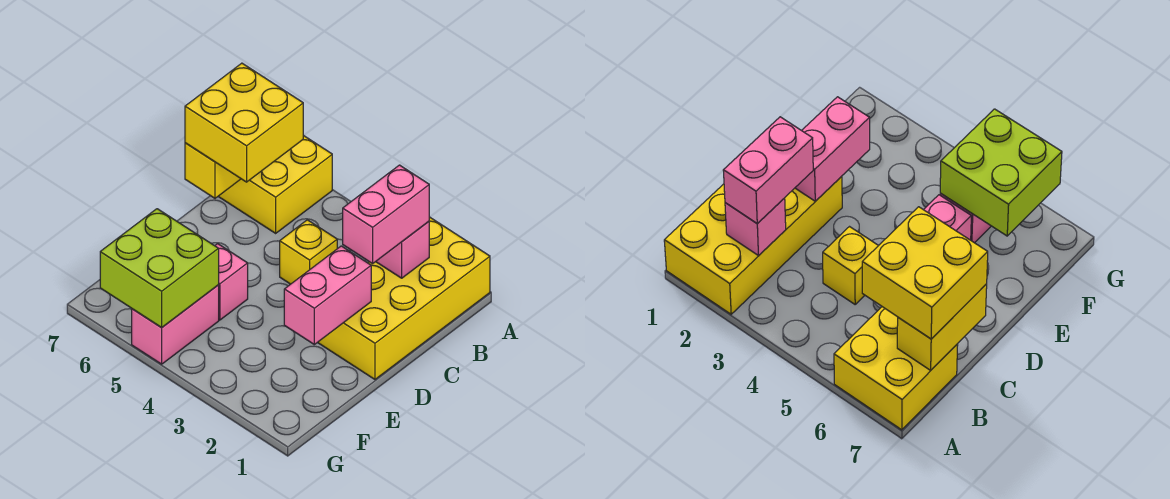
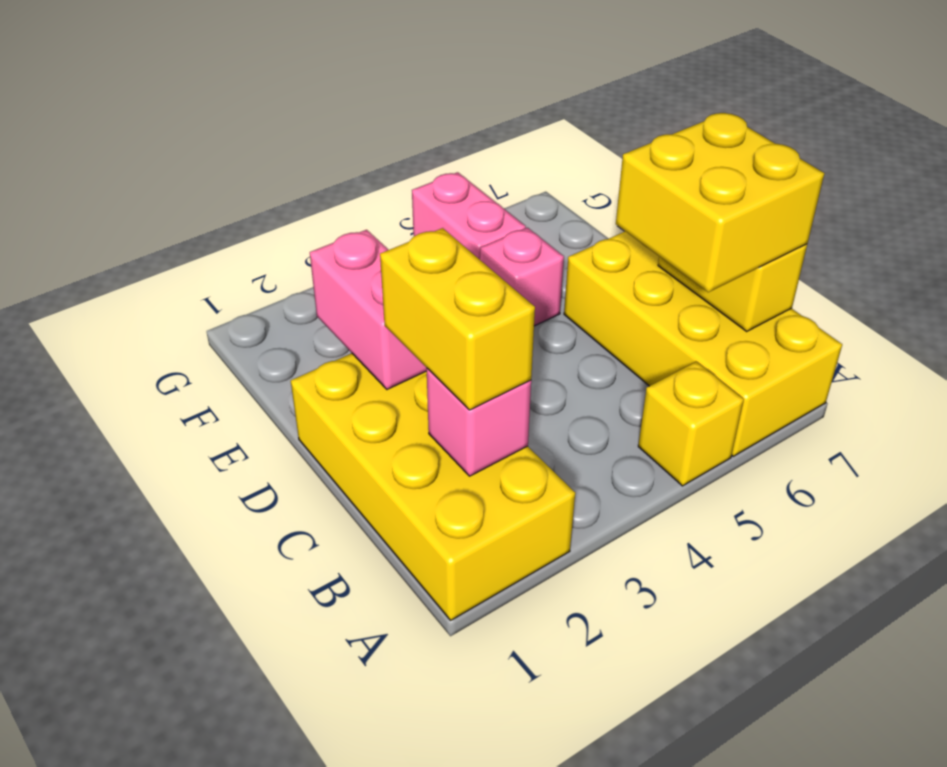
yellow brick A6:B7 level 1 -> yellow brick A6:D7 level 1
pink brick B2:C2 level 3 -> yellow brick B2:C2 level 3
yellow brick C4 level 1 -> yellow brick A5 level 1
lime brick F5:G6 level 2 -> none

